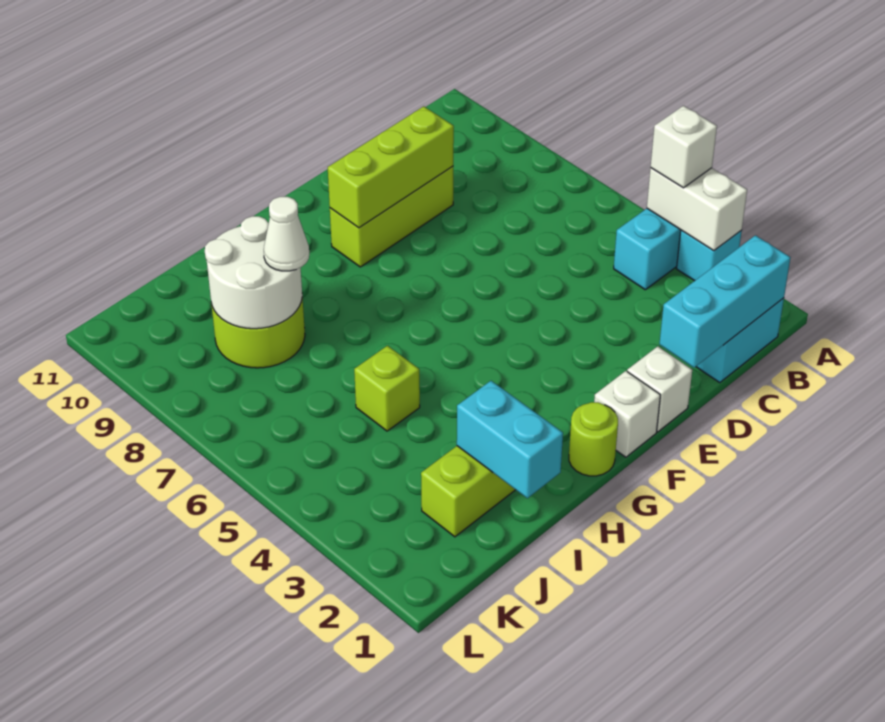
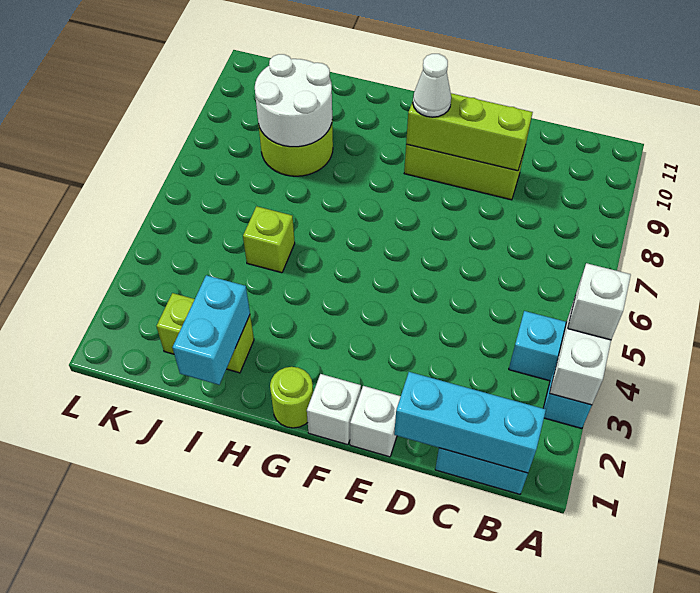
white cone I8 level 3 -> white cone F9 level 3

